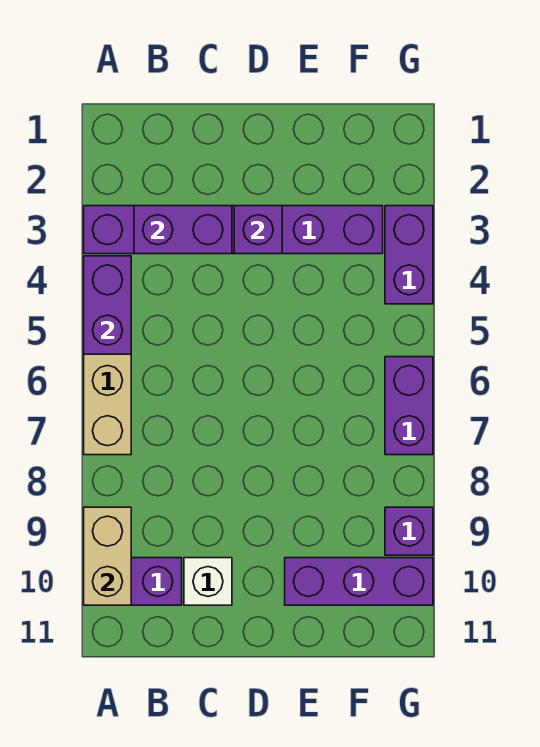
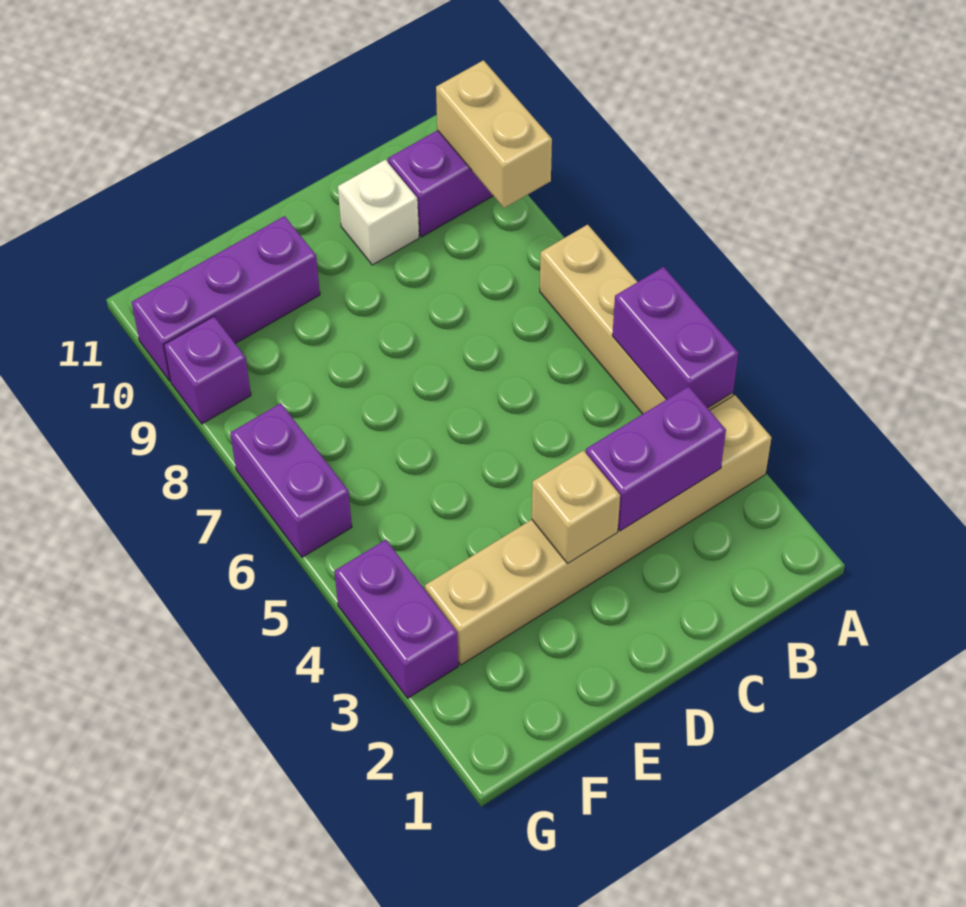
purple brick A3:F3 level 1 -> tan brick A3:F3 level 1
purple brick D3 level 2 -> tan brick D3 level 2

